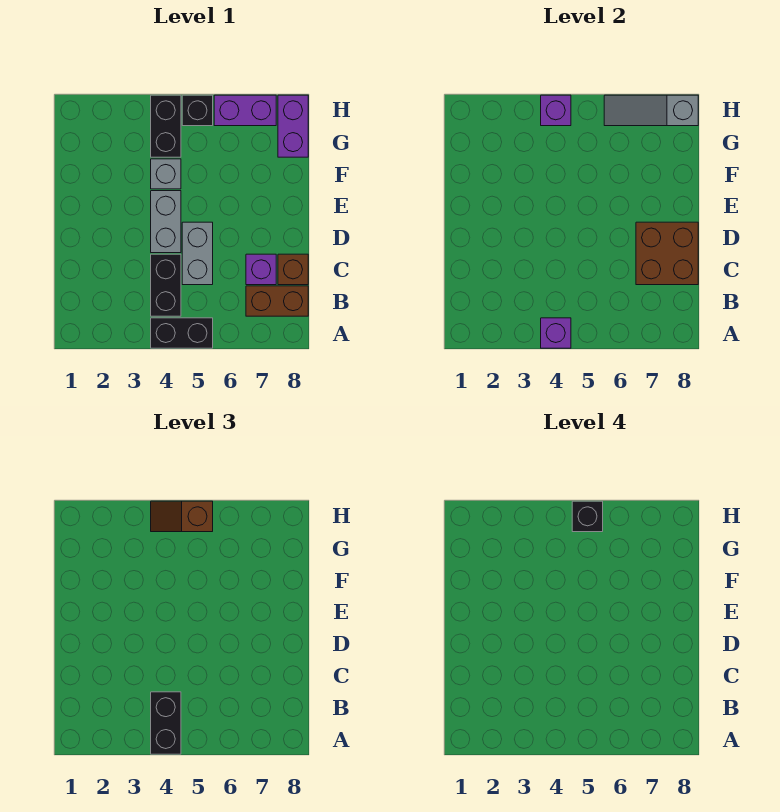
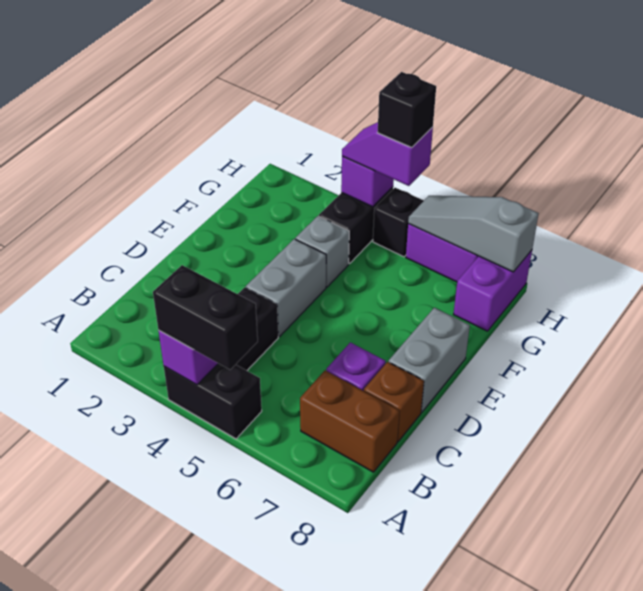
black brick A4:B4 level 3 -> black brick A4:A5 level 3
grey brick C5:D5 level 1 -> grey brick D8:E8 level 1
brown brick C7:D8 level 2 -> none
brown slope H4:H5 level 3 top 5 -> purple slope H4:H5 level 3 top 5

